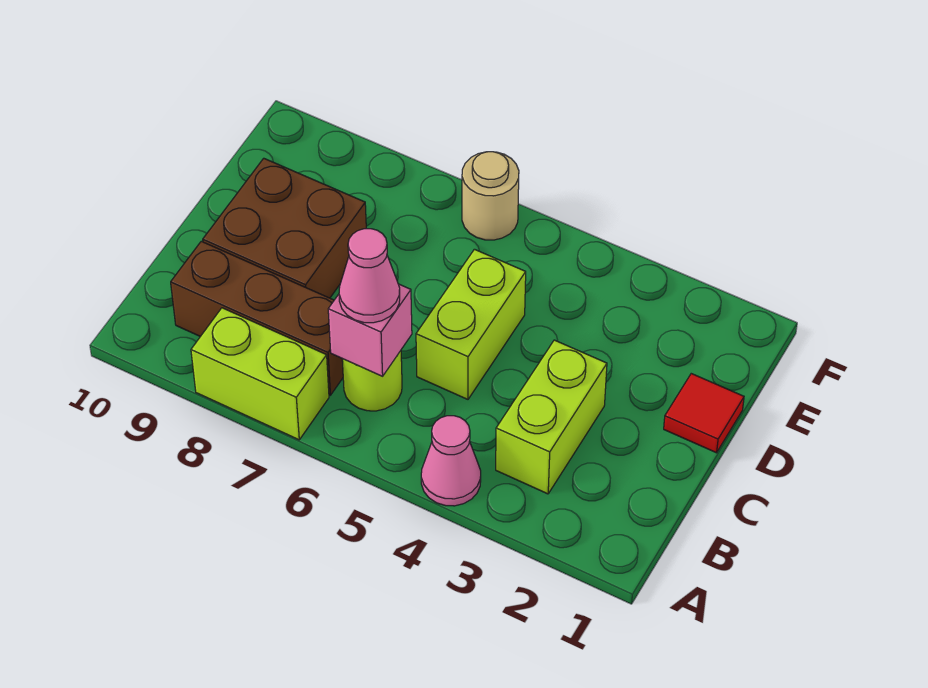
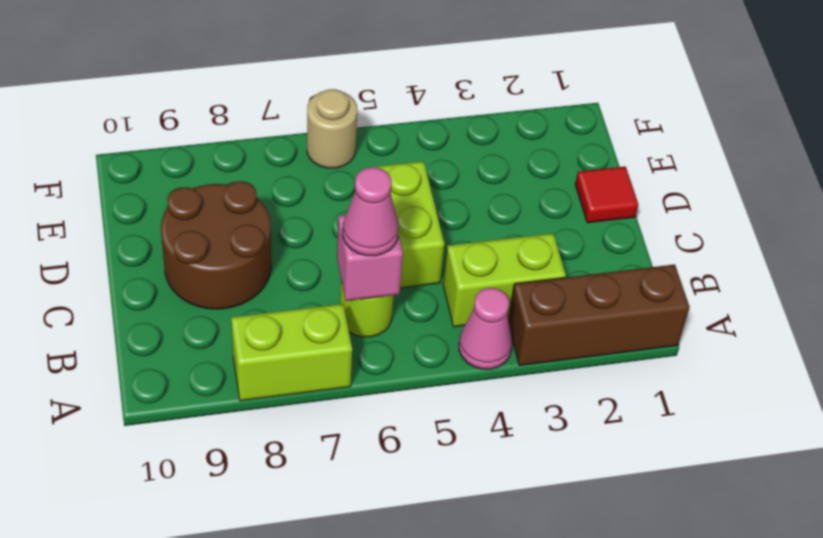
lime brick B3:C3 level 1 -> lime brick B3:B4 level 1
brown brick B7:B9 level 1 -> brown brick A1:A3 level 1
brown brick C8:D9 level 1 -> brown round brick C8:D9 level 1

